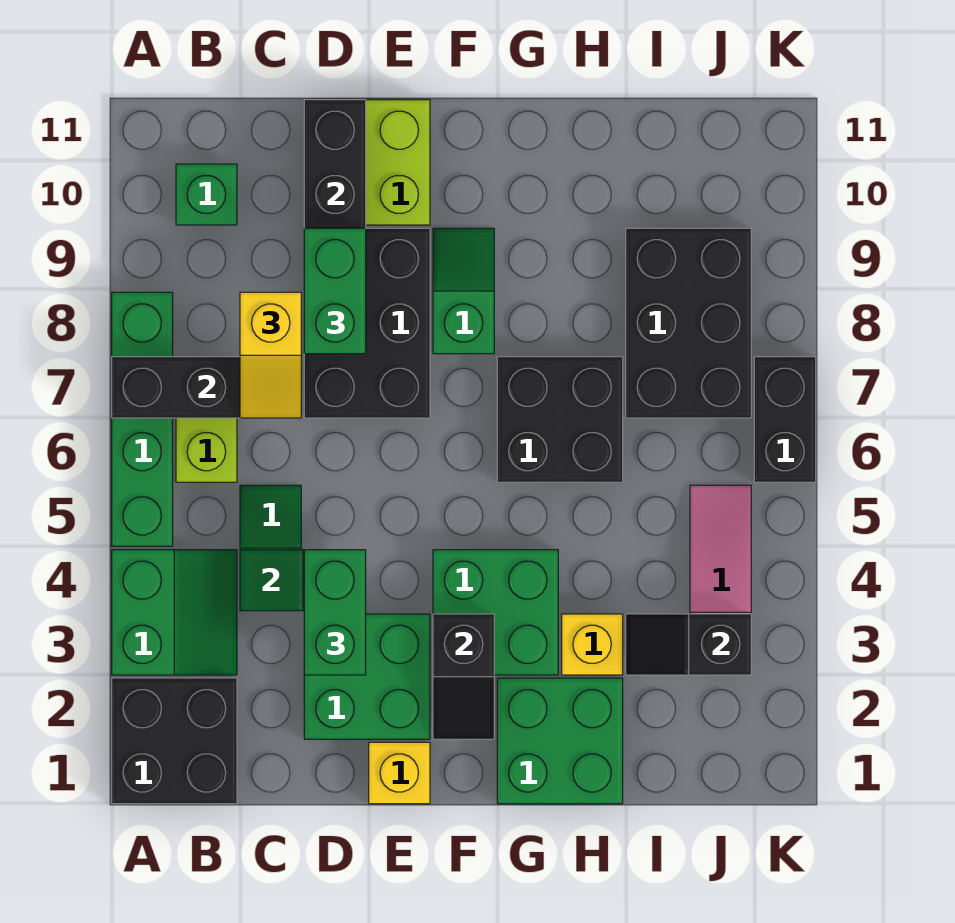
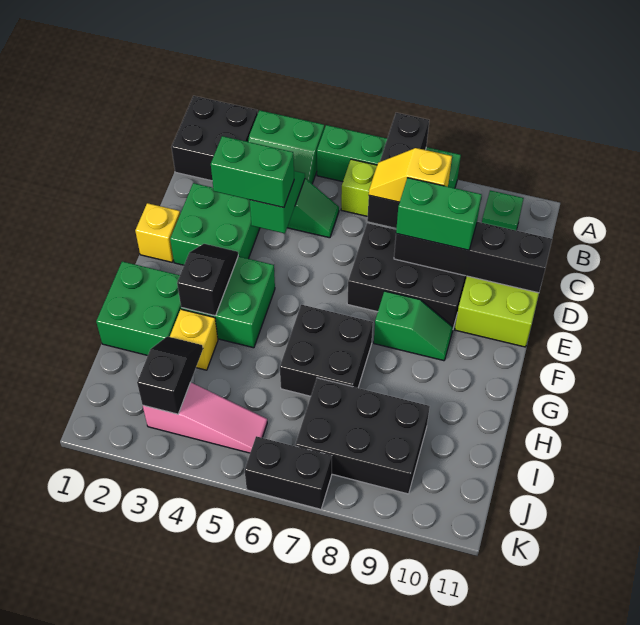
black slope F2:F3 level 2 top 3 -> black slope F3:G3 level 2 top G

